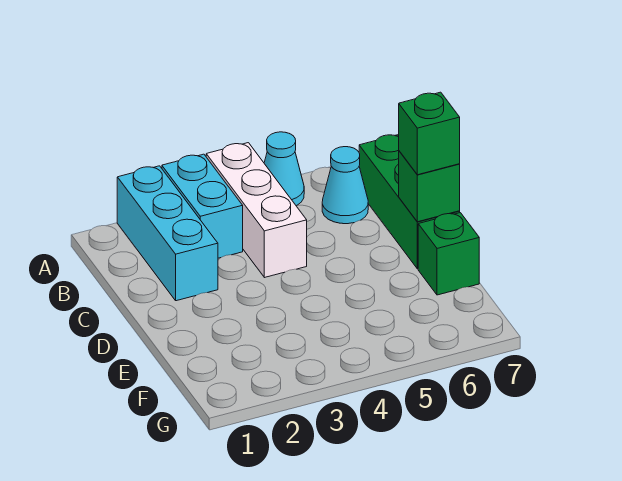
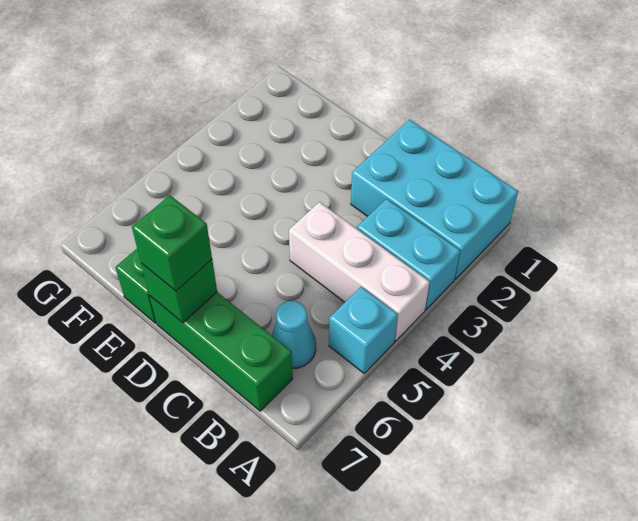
cyan brick A2:C2 level 1 -> cyan brick A1:C2 level 1
cyan cone A5 level 1 -> cyan brick A5 level 1

